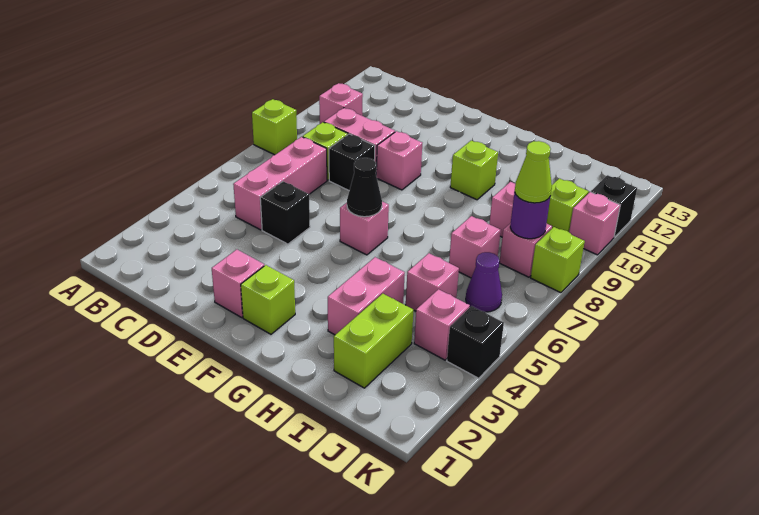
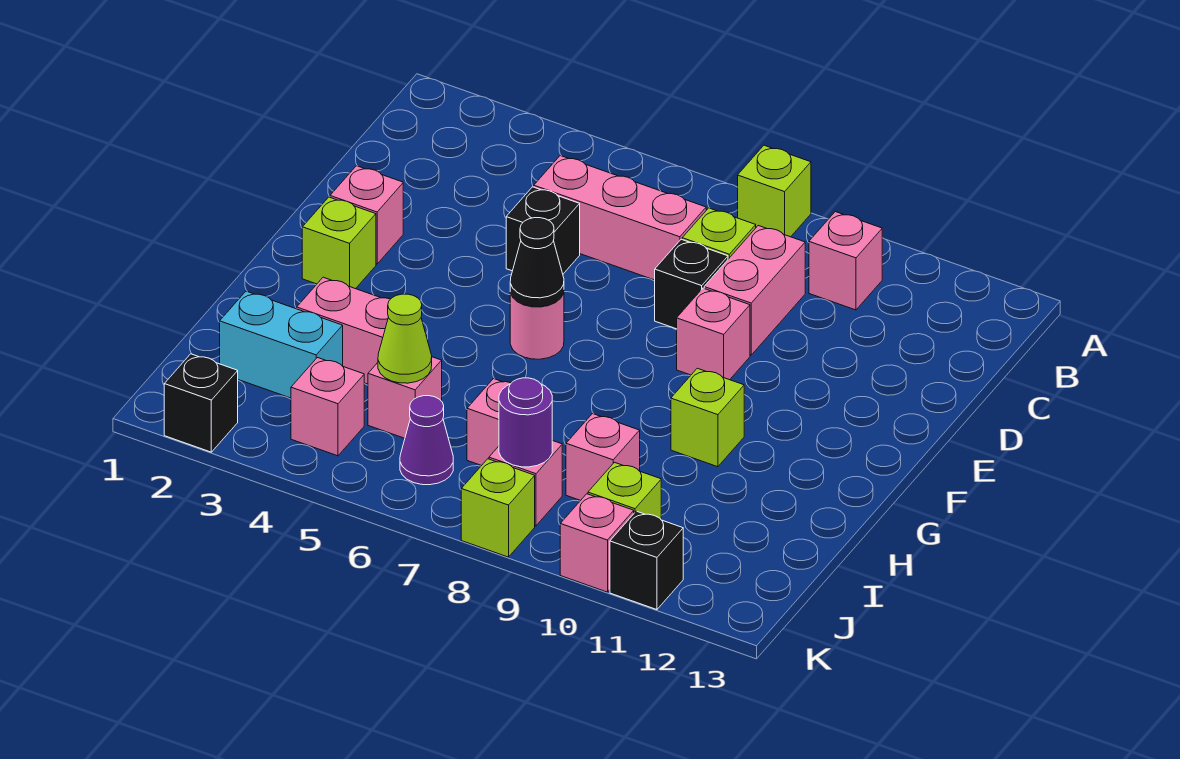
pink brick F6 level 1 -> pink round brick F6 level 1
lime brick I2:I3 level 1 -> cyan brick I2:I3 level 1
lime cone J8 level 3 -> lime cone I5 level 2
black brick K4 level 1 -> black brick K2 level 1

